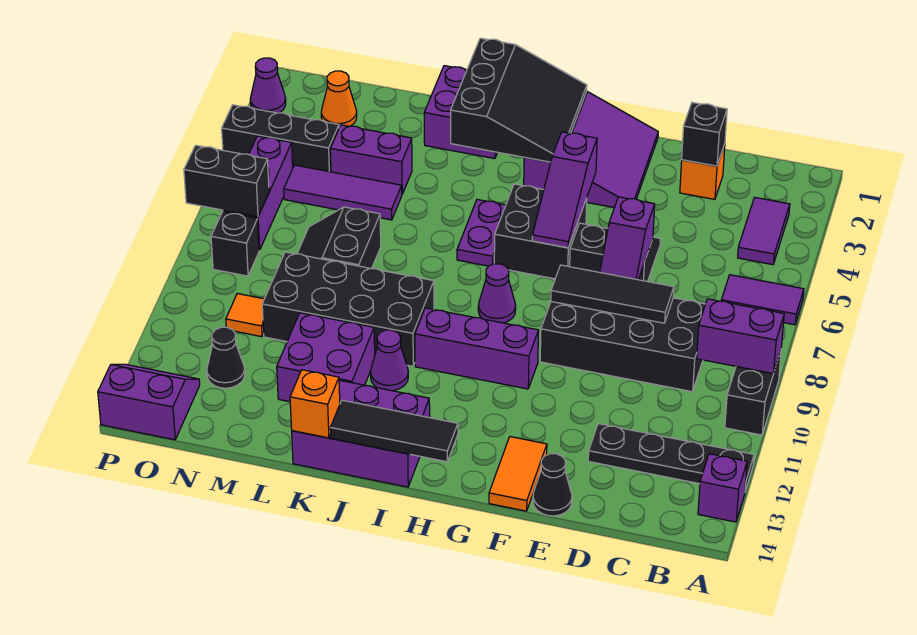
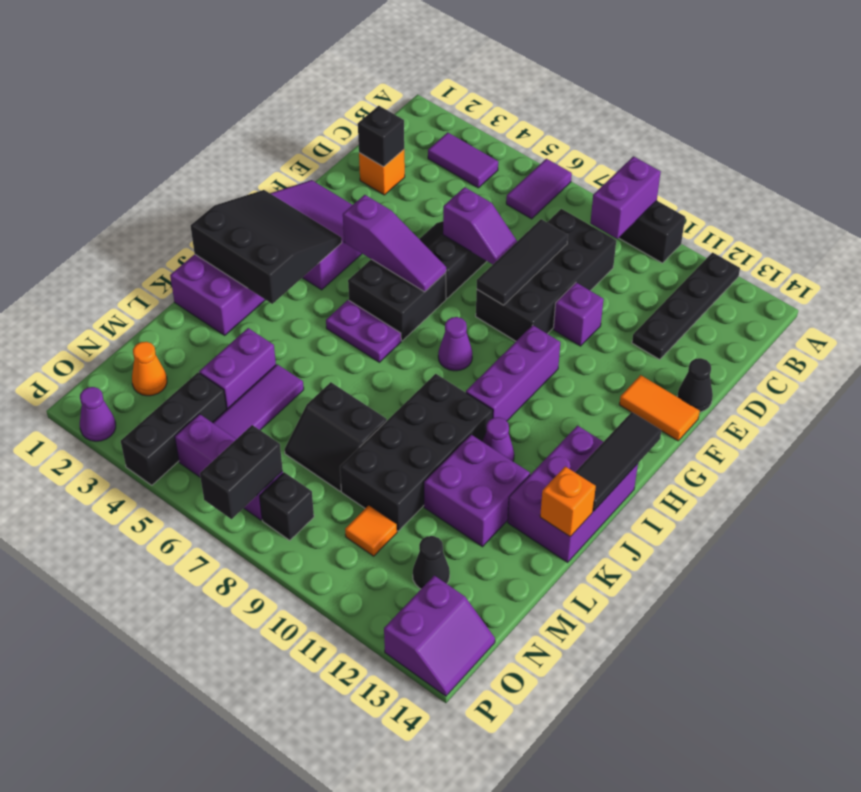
purple brick A13 level 1 -> purple brick E10 level 1
purple slope O13:P14 level 1 top 14 -> purple slope O13:P14 level 1 top 13

